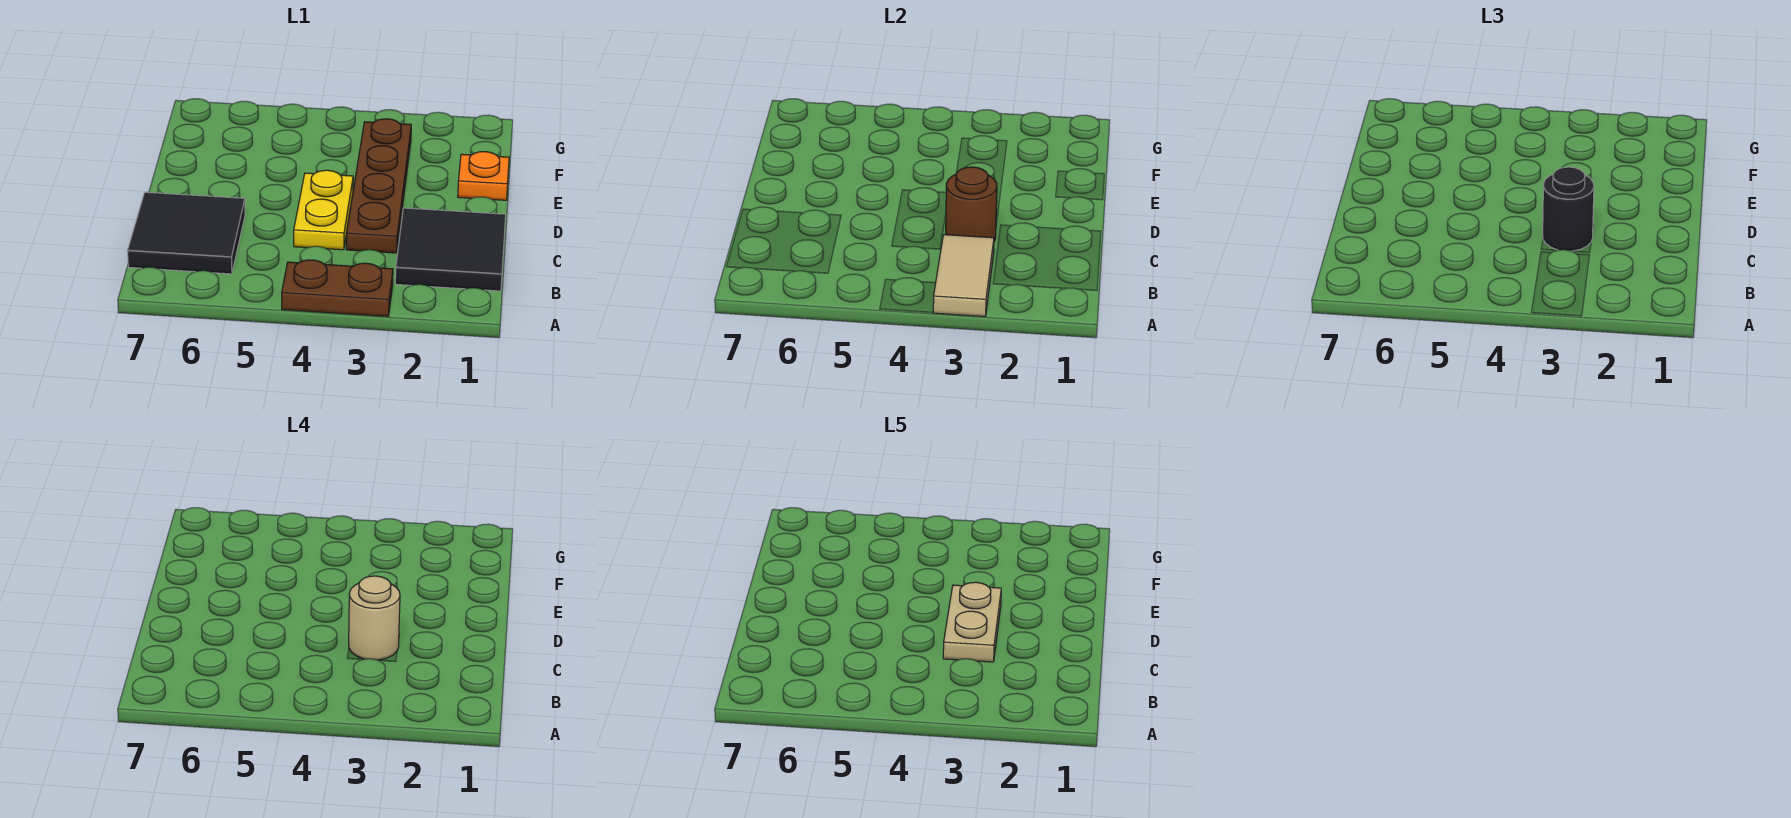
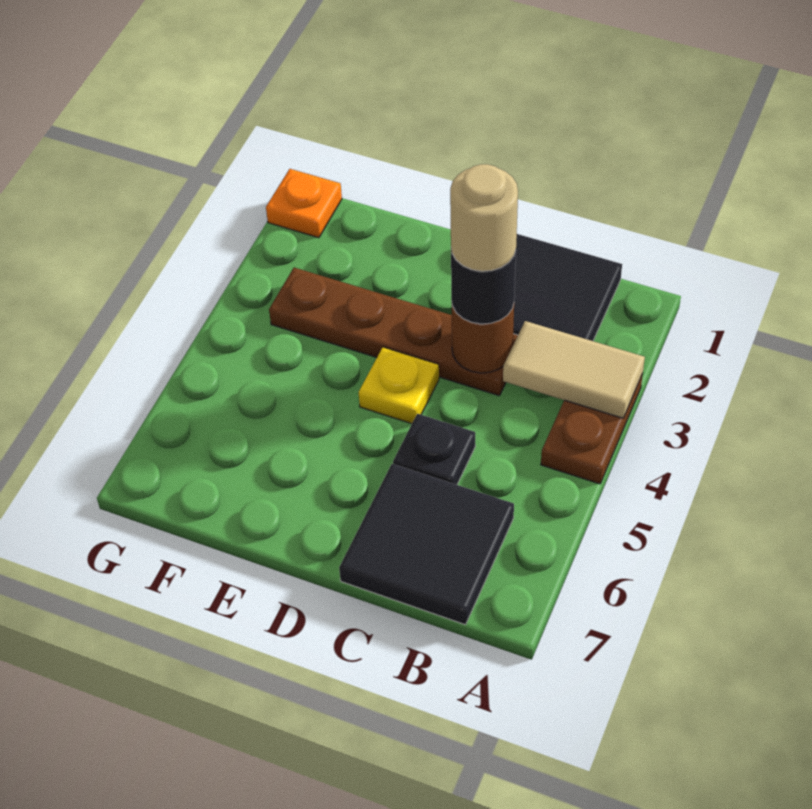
tan plate C3:D3 level 5 -> none
yellow plate C4:D4 level 1 -> yellow plate D4 level 1
none -> black plate C5 level 1
orange plate E1 level 1 -> orange plate G1 level 1

